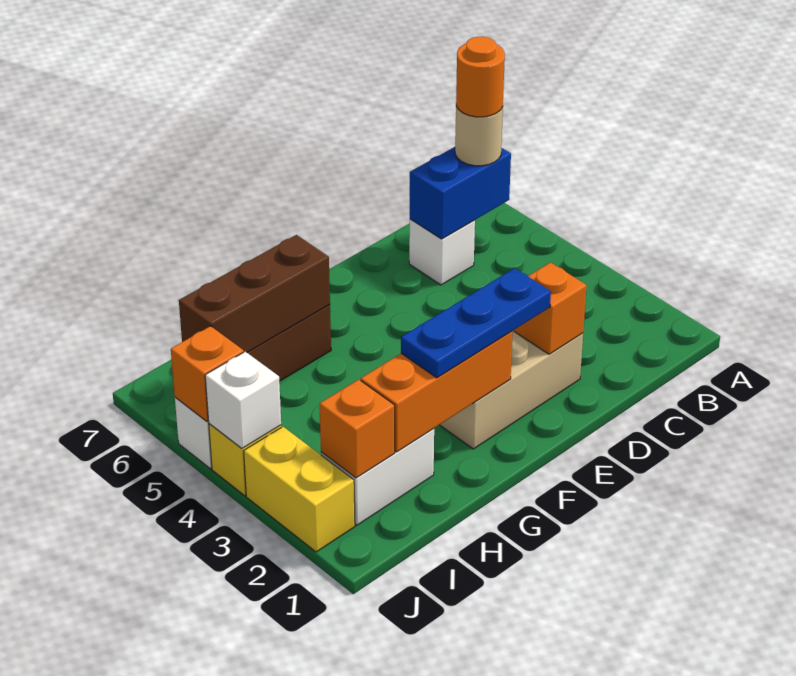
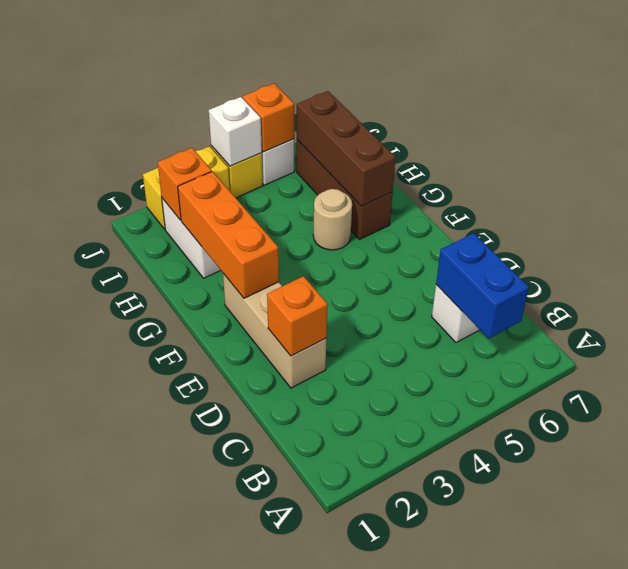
tan round brick B6 level 3 -> tan round brick G5 level 1
orange round brick B6 level 4 -> none
blue plate E2:G2 level 3 -> none

